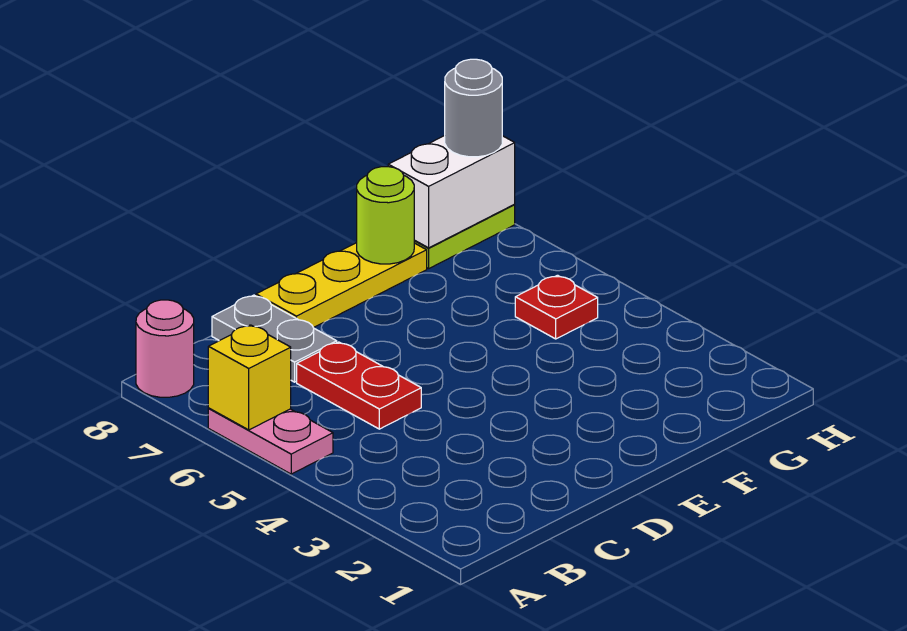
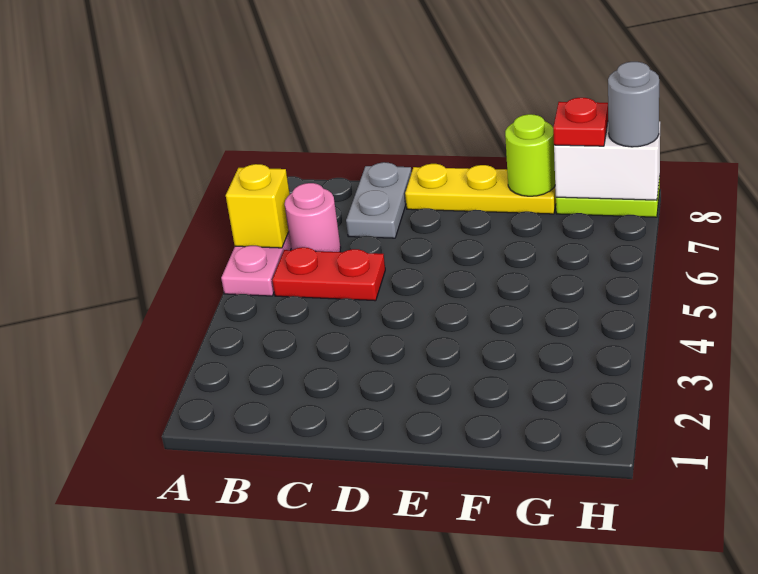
pink round brick A8 level 1 -> pink round brick B6 level 1
red plate C5:C6 level 1 -> red plate B5:C5 level 1
red plate G5 level 1 -> red plate G8 level 3

